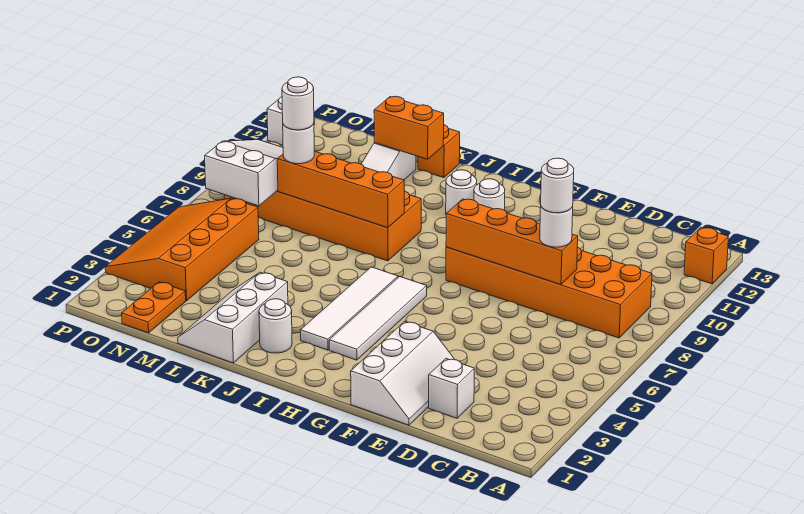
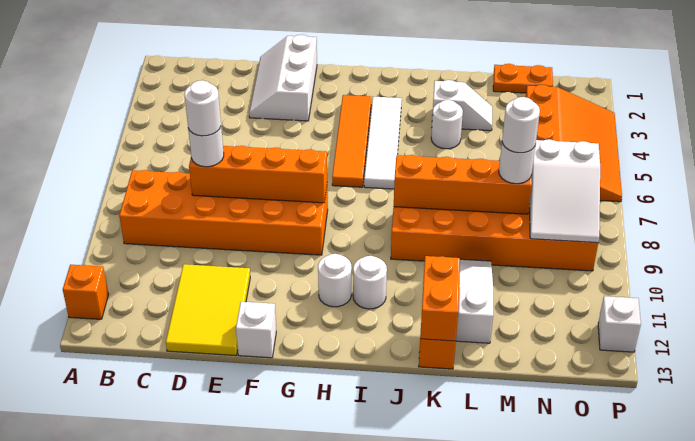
white brick D2 level 1 -> white brick F13 level 1
none -> yellow tile D11:E13 level 1
white tile H3:H6 level 1 -> orange tile H3:H6 level 1
white round brick J2 level 1 -> white round brick K4 level 1
white slope K1:L3 level 1 top K -> white slope K3:L3 level 1 top K
orange brick K12:L12 level 2 -> orange brick K12:K13 level 2
orange plate N1:N2 level 1 -> orange plate M1:N1 level 1

